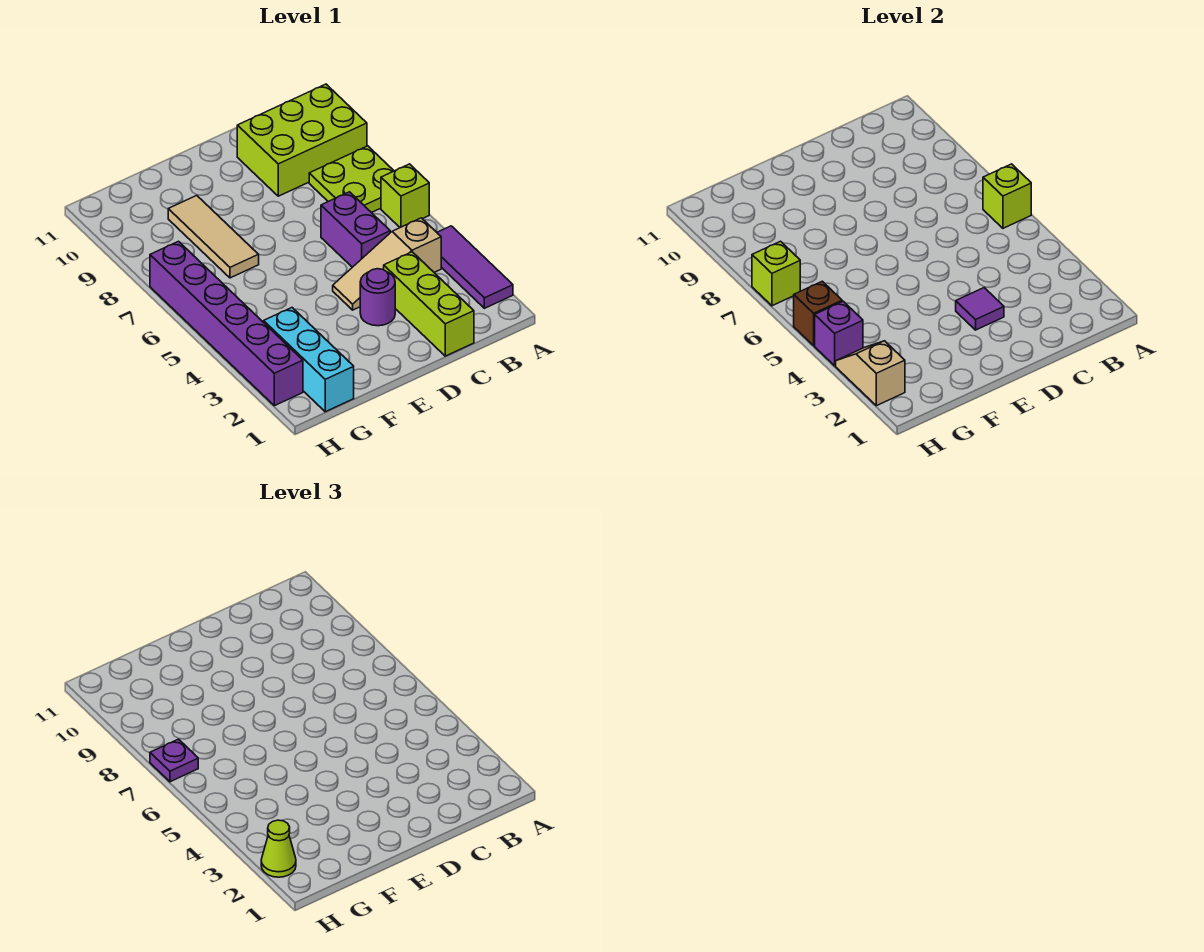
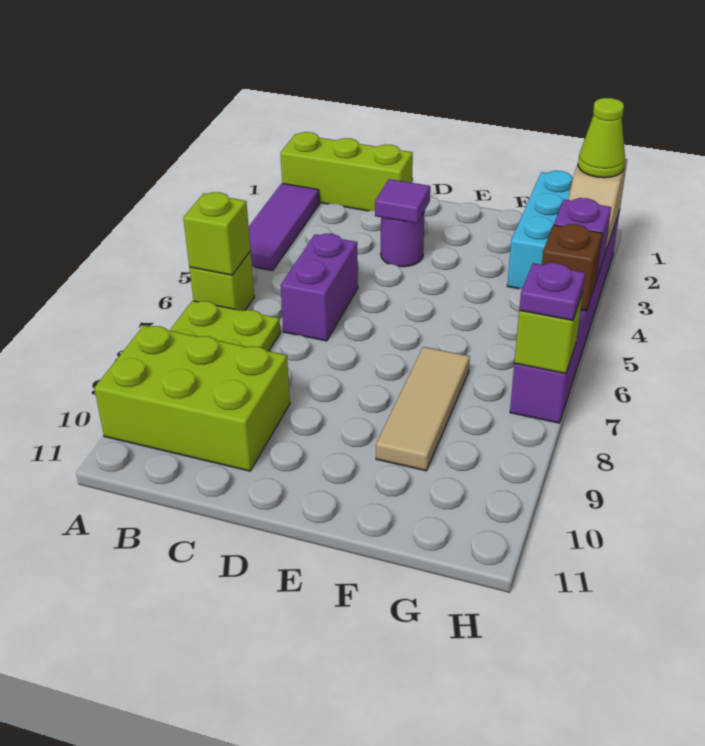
tan slope B4:D4 level 1 top B -> none
lime brick C1:C3 level 1 -> lime brick A1:C1 level 1

